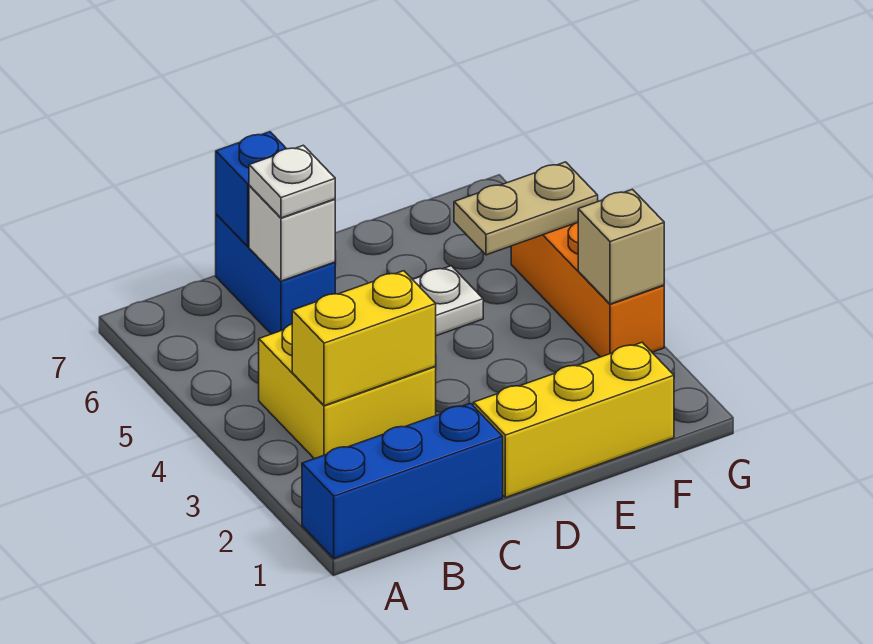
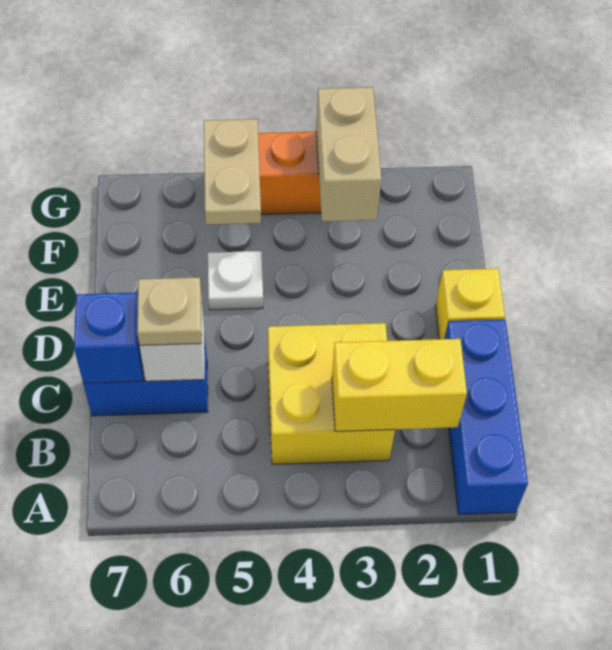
yellow brick B3:C3 level 2 -> yellow brick B2:B3 level 2
white plate C6 level 3 -> tan plate C6 level 3
yellow brick D1:F1 level 1 -> yellow brick D1 level 1
tan brick G3 level 2 -> tan brick F3:G3 level 2

